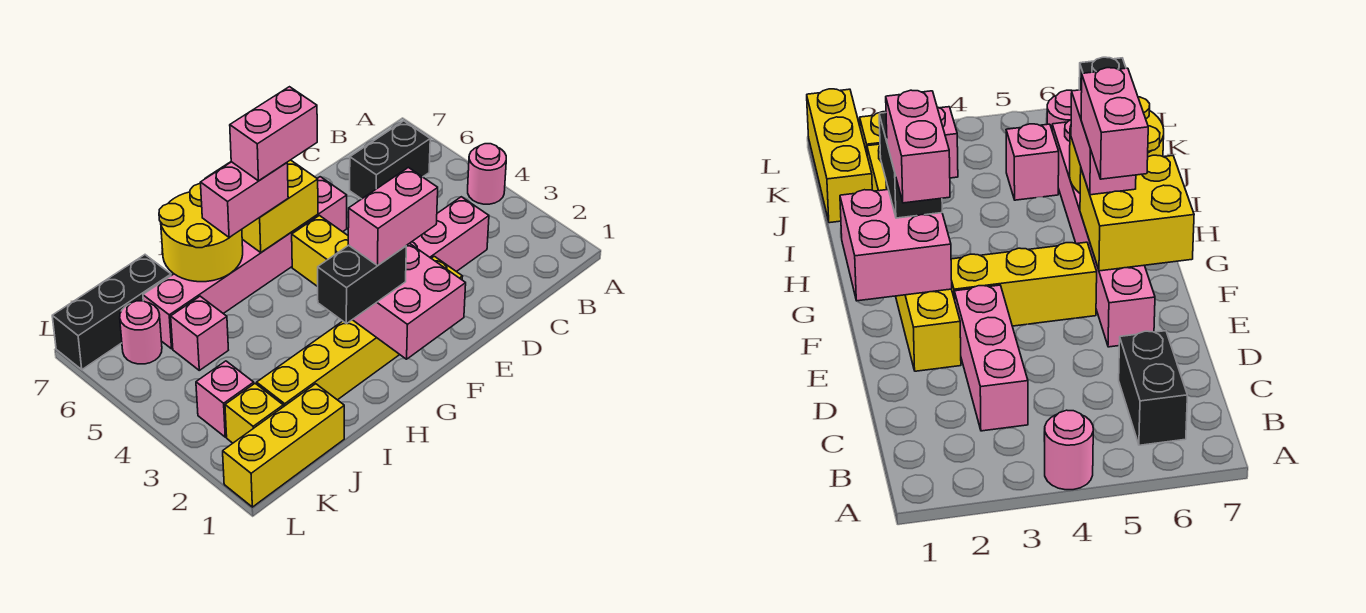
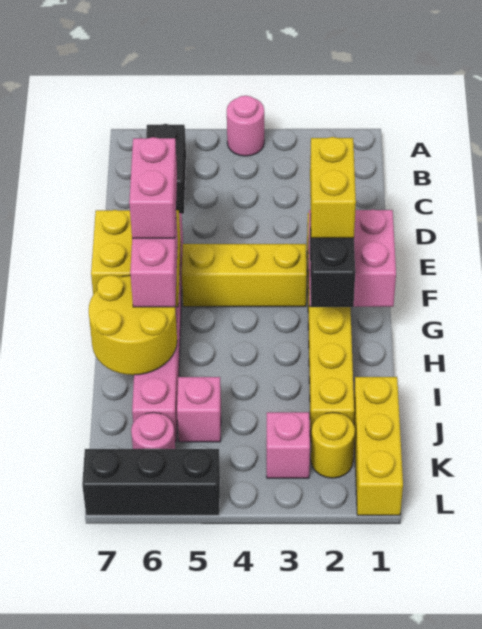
pink brick C3:E3 level 1 -> none
pink brick F2:G2 level 4 -> yellow brick F2:G2 level 4
black brick J7:L7 level 1 -> black brick L5:L7 level 1
yellow brick K2 level 1 -> yellow round brick K2 level 1

